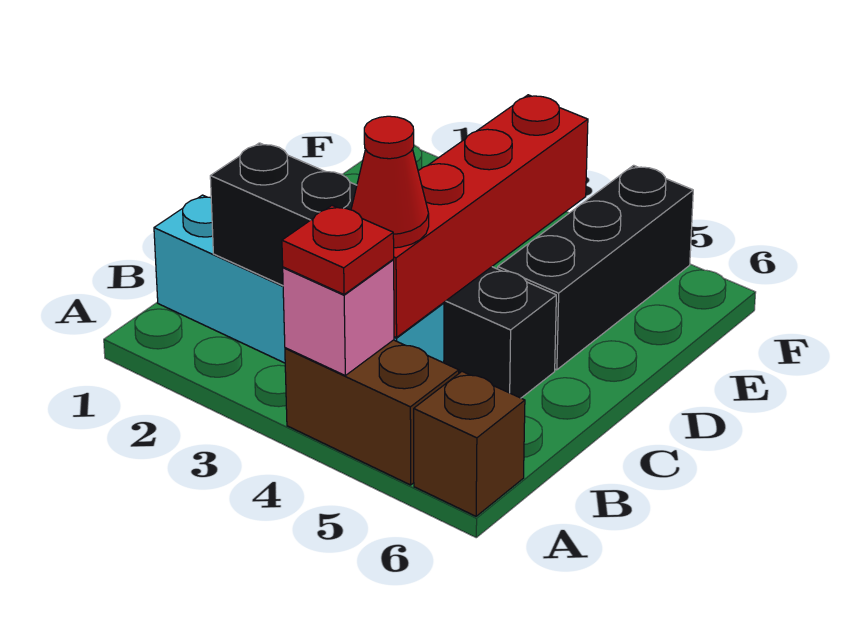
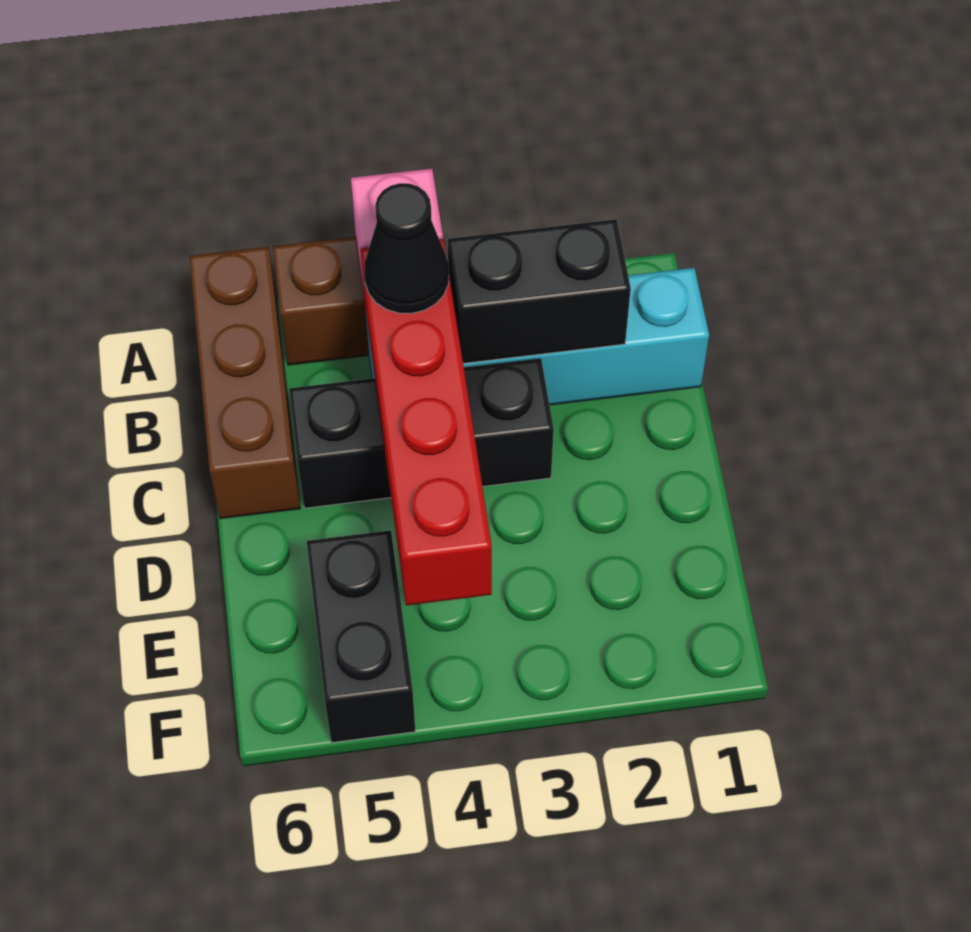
red plate A4 level 3 -> none
brown brick A6 level 1 -> brown brick A6:C6 level 1
red cone B4 level 3 -> black cone B4 level 3
black brick D5:F5 level 1 -> black brick E5:F5 level 1

